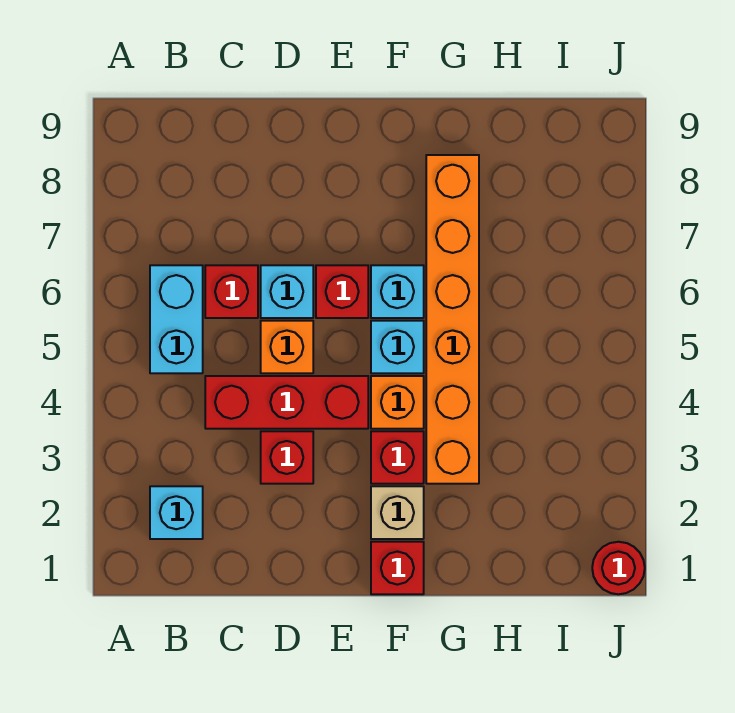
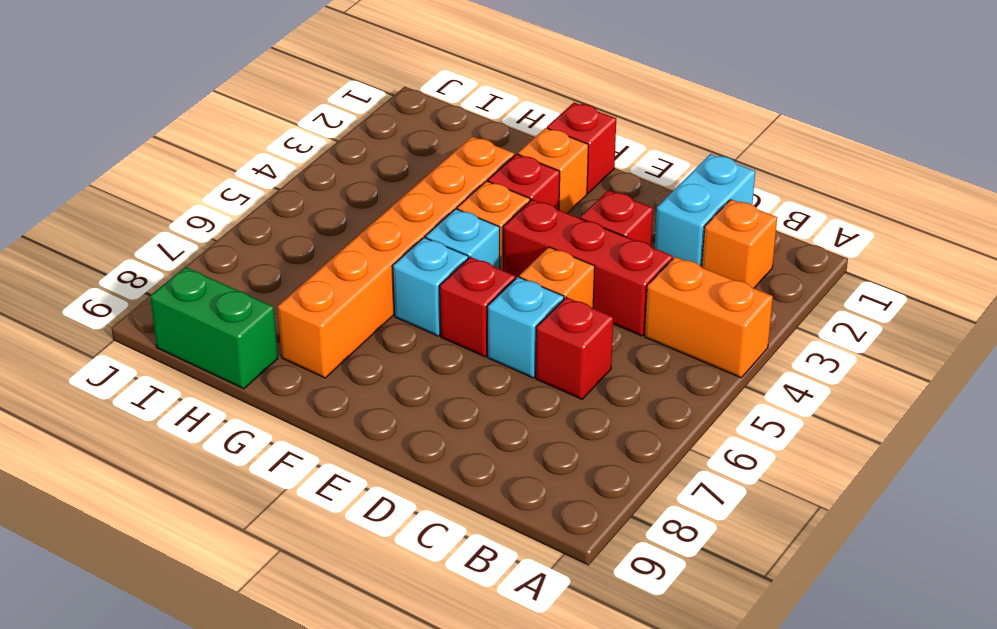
none -> orange brick A4:B4 level 1
cyan brick B2 level 1 -> orange brick B2 level 1
cyan brick B5:B6 level 1 -> cyan brick C1:C2 level 1
tan brick F2 level 1 -> orange brick F2 level 1
none -> green brick H9:I9 level 1
red round brick J1 level 1 -> none

